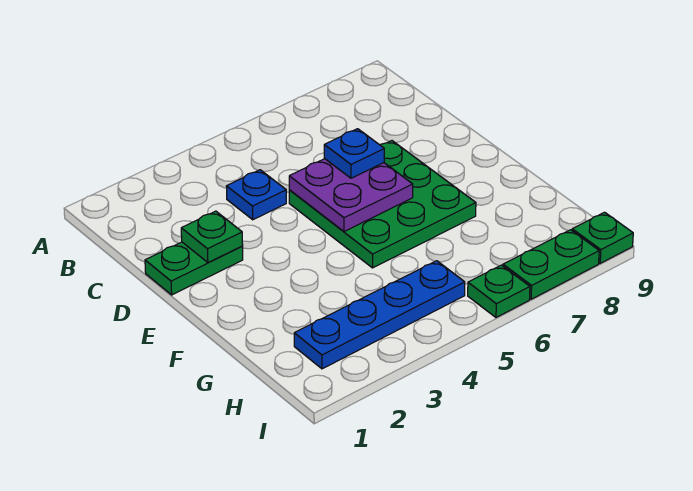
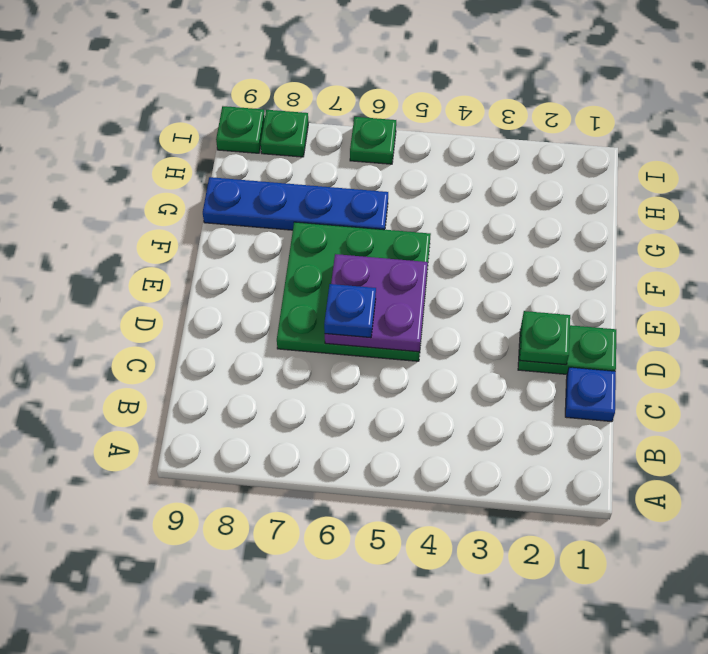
blue plate C4 level 1 -> blue plate C1 level 1
blue plate H2:H5 level 1 -> blue plate G6:G9 level 1
green plate I7:I8 level 1 -> green plate I8 level 1

